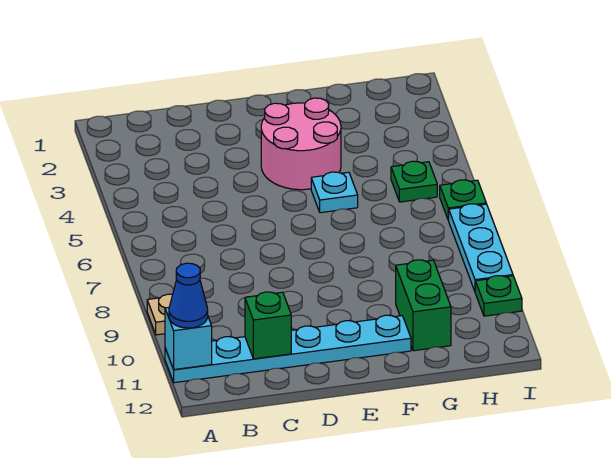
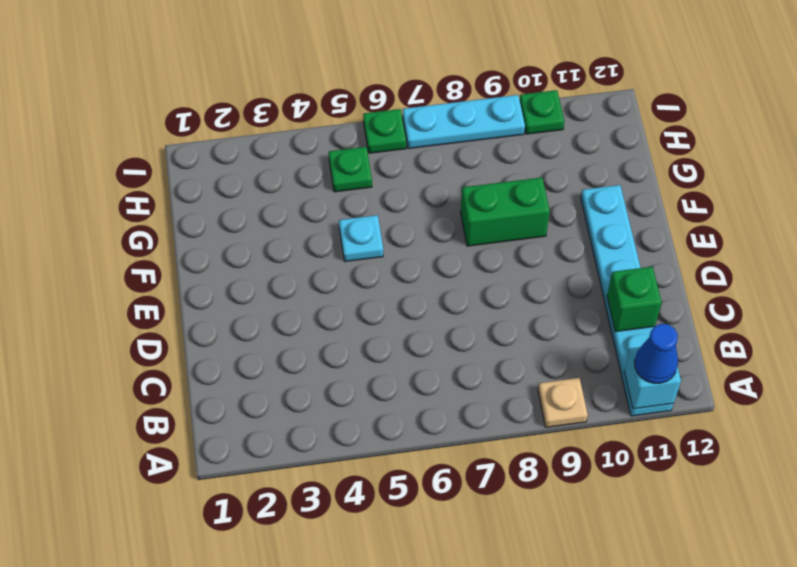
pink round brick E3:F4 level 1 -> none
green brick G10:G11 level 1 -> green brick F8:F9 level 1

